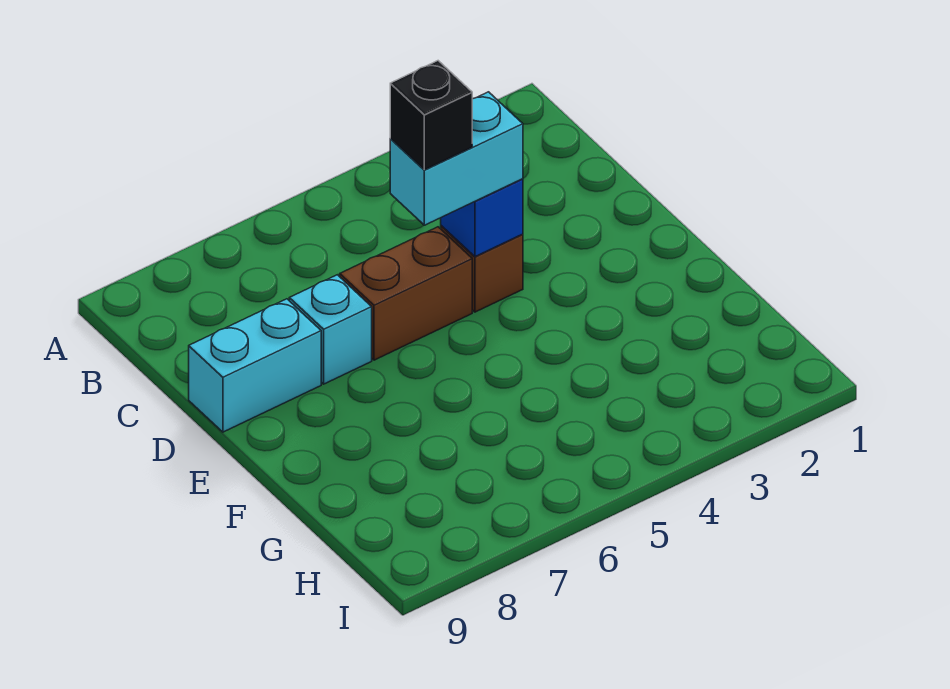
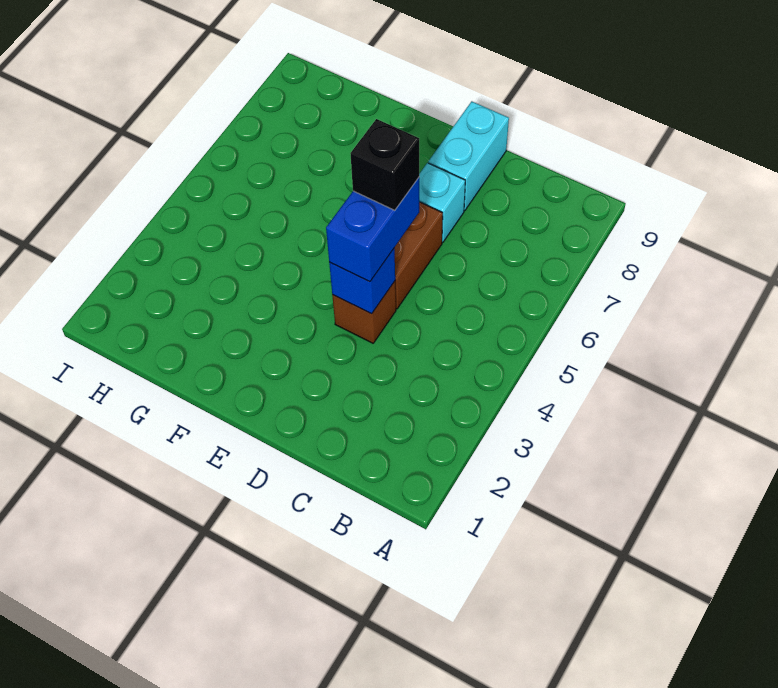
cyan brick D4:D5 level 3 -> blue brick D4:D5 level 3

